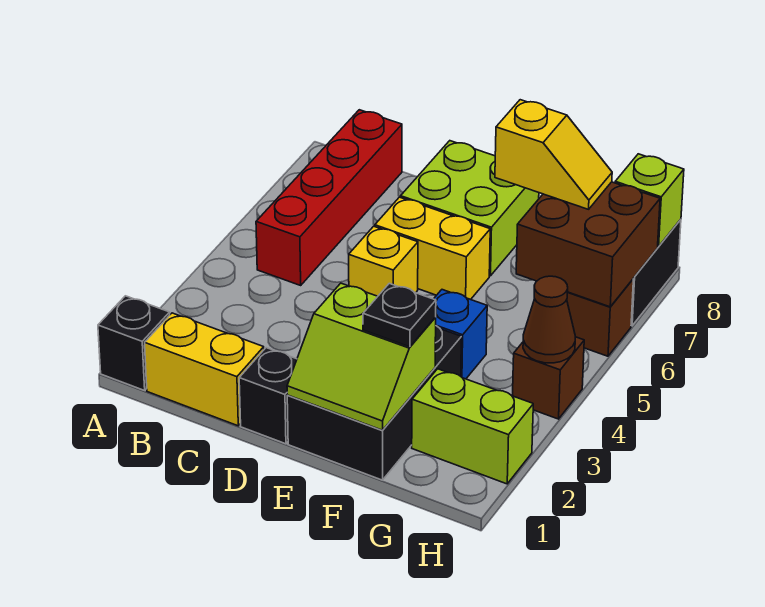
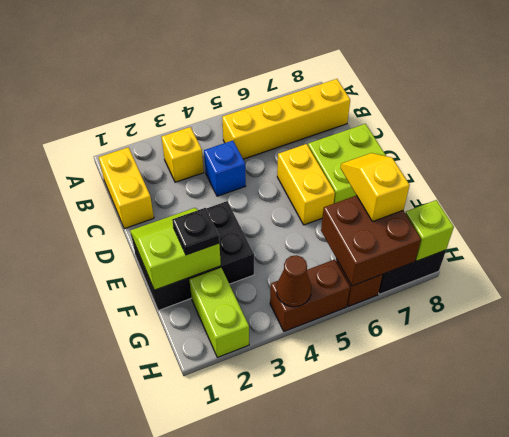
black brick A1 level 1 -> none
red brick B5:B8 level 1 -> yellow brick B5:B8 level 1
black brick D1 level 1 -> none
yellow brick D5 level 1 -> yellow brick B3 level 1
lime slope E1:F2 level 2 top 2 -> lime slope E1:F2 level 2 top F
blue brick F4 level 1 -> blue brick C4 level 1
yellow slope F7:G7 level 3 top F -> yellow slope F7:G7 level 3 top G
brown brick H4 level 1 -> brown brick H4:H5 level 1

